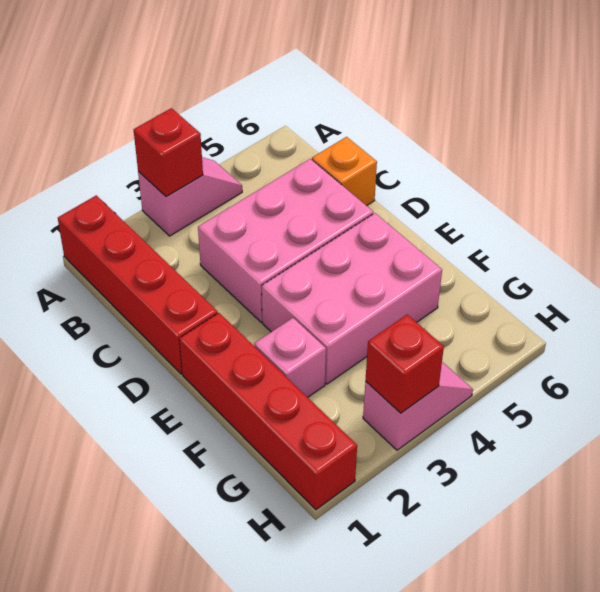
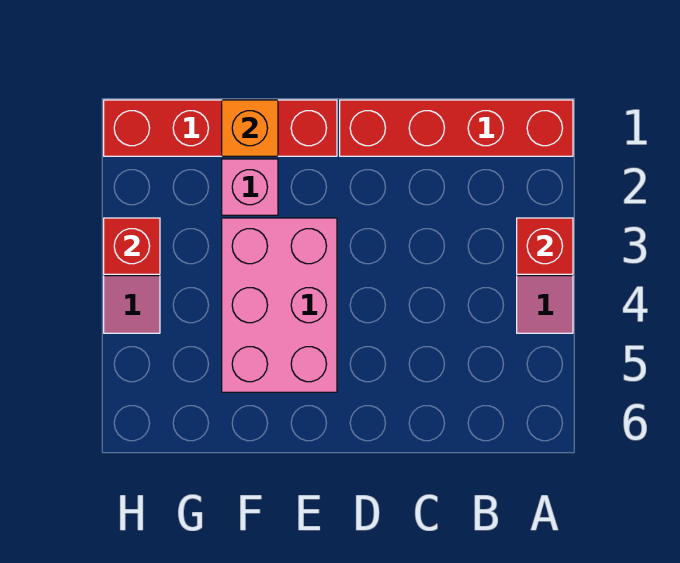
pink brick C3:D5 level 1 -> none
orange brick C6 level 1 -> orange brick F1 level 2

